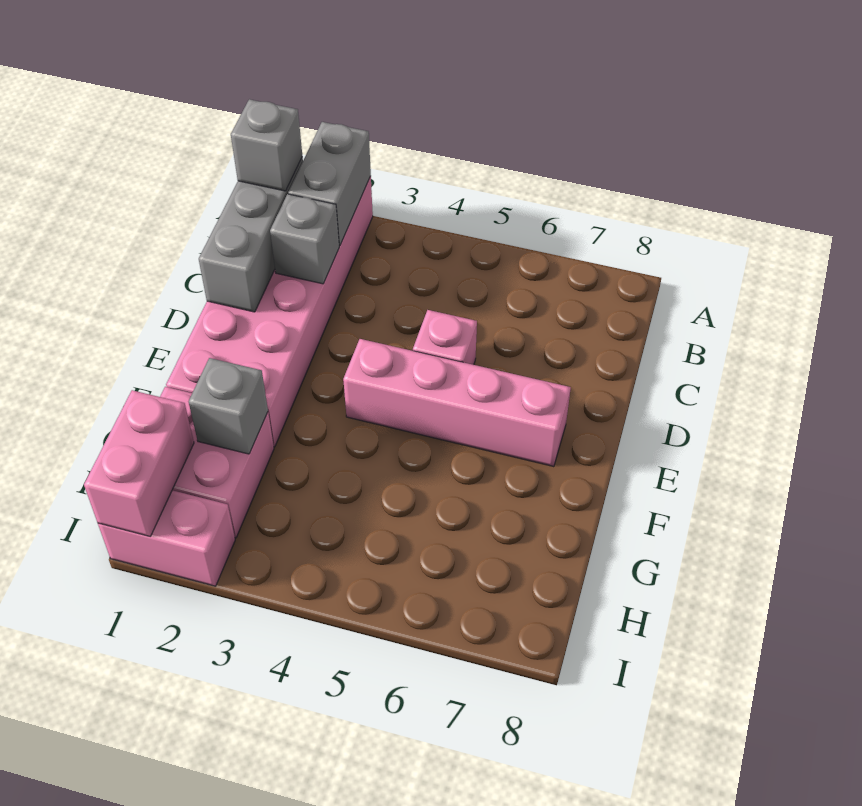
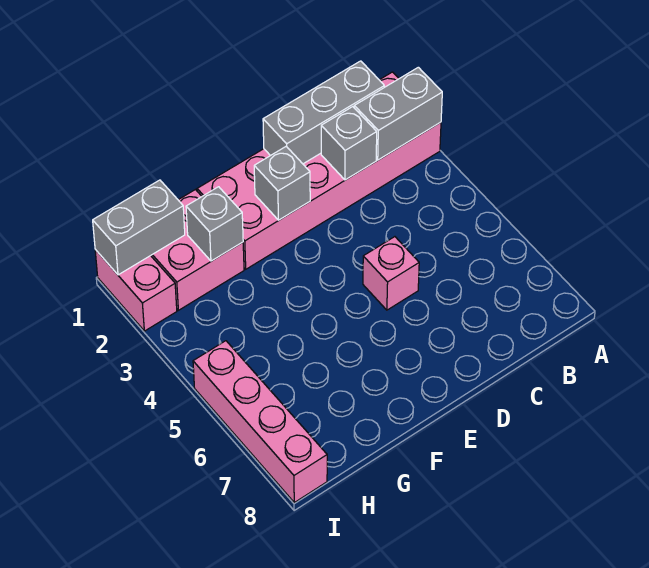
grey brick B1 level 3 -> grey brick E2 level 2
pink brick E4:E7 level 1 -> pink brick I5:I8 level 1
pink brick H1:I1 level 2 -> grey brick H1:I1 level 2

